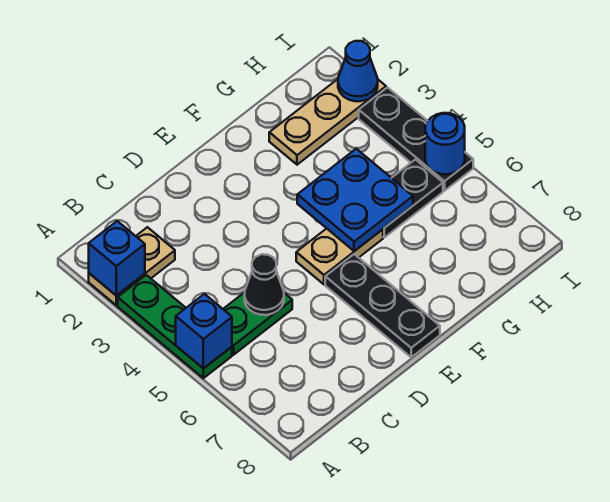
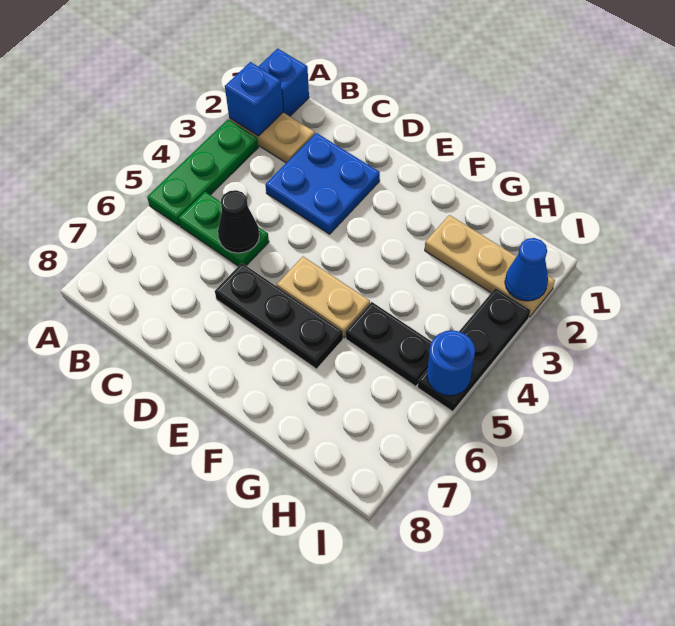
blue brick A5 level 2 -> blue brick A1 level 1
black plate E6:E8 level 1 -> black plate D6:F6 level 1
blue plate F4:G5 level 2 -> blue plate C2:D3 level 1

